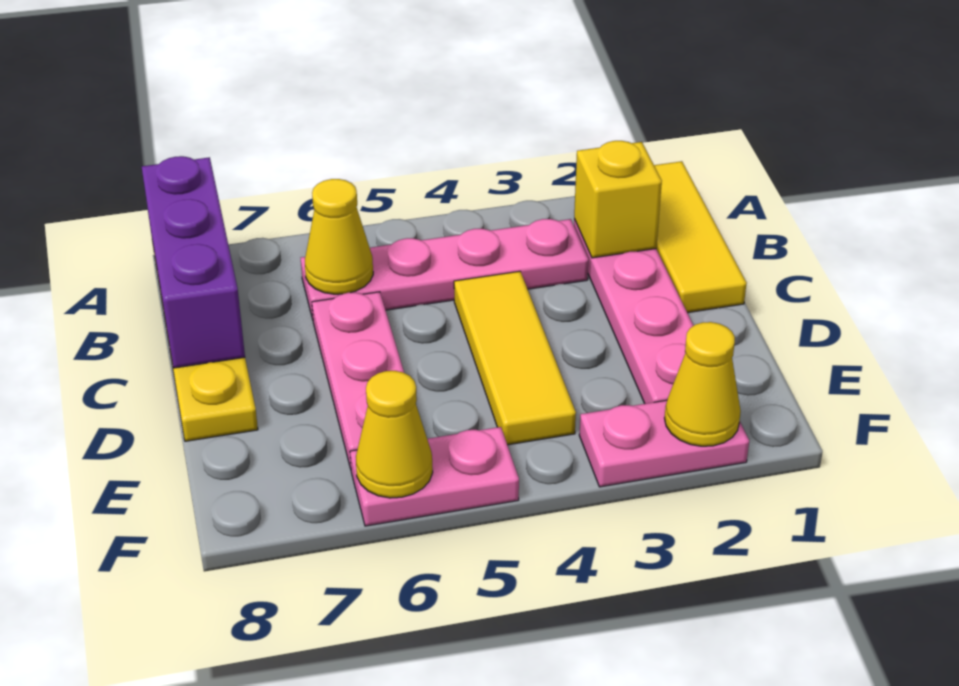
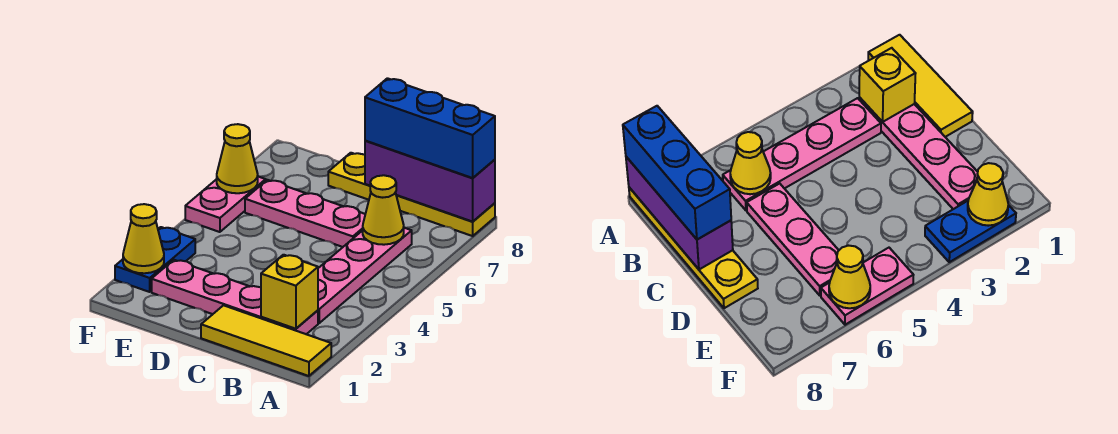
none -> blue brick A8:C8 level 3
yellow tile C4:E4 level 1 -> none
pink plate F2:F3 level 1 -> blue plate F2:F3 level 1

